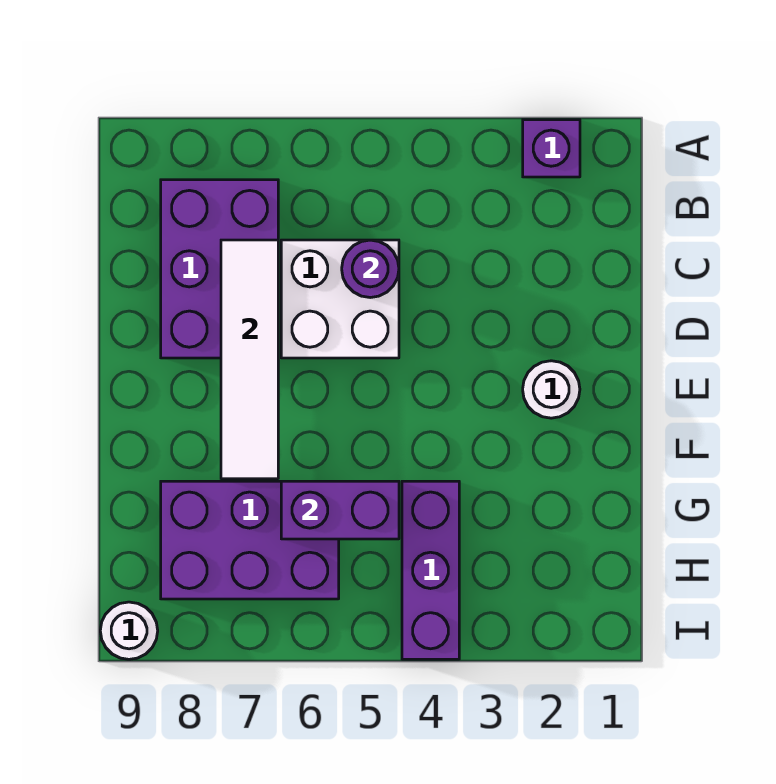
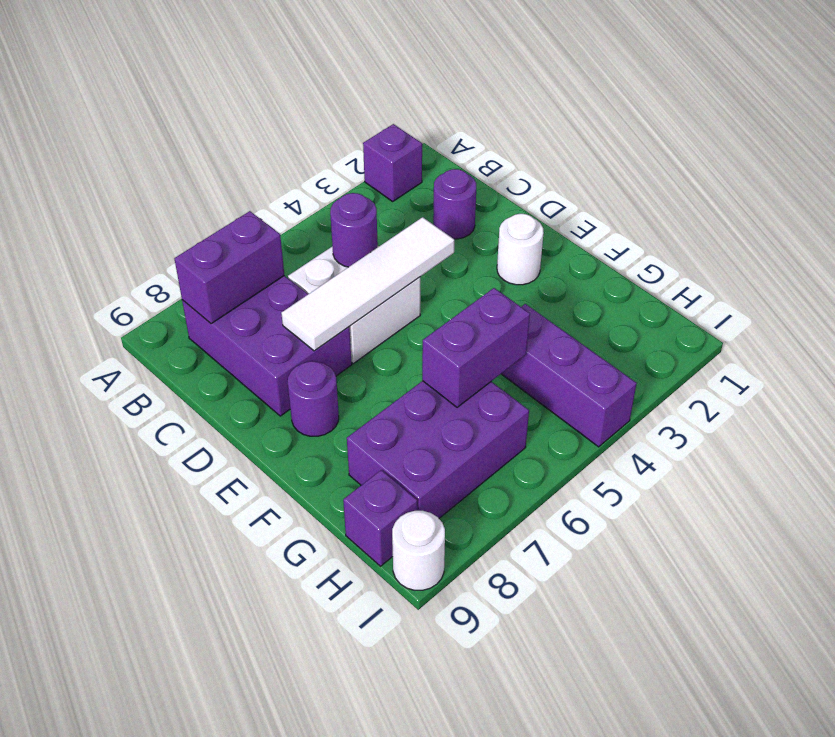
none -> purple brick B7:B8 level 2
none -> purple round brick C2 level 1
white tile C7:F7 level 2 -> white tile D4:D7 level 2
none -> purple round brick E8 level 1
none -> purple brick H9 level 1

